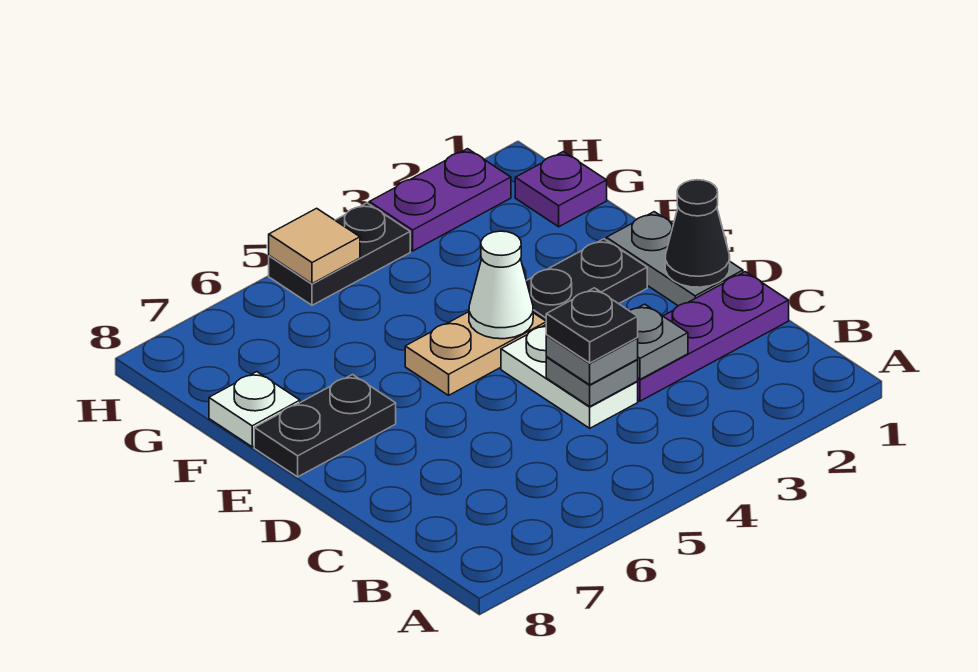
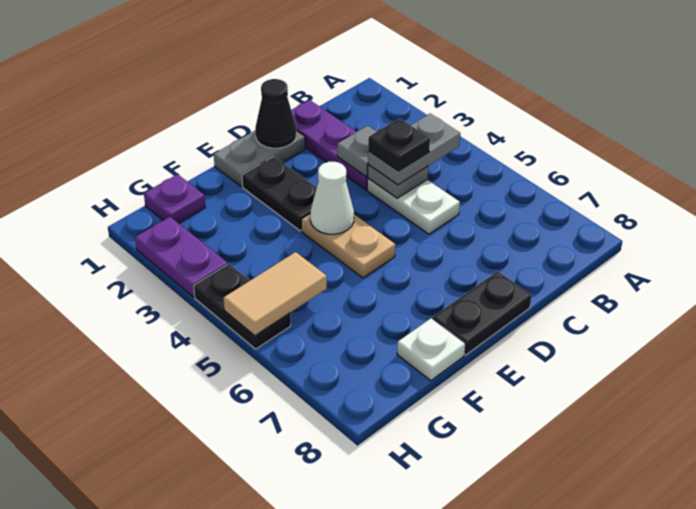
white plate C4:D4 level 1 -> white plate C4:C5 level 1
grey plate C4 level 3 -> grey plate B4:C4 level 3
black plate E7:E8 level 1 -> black plate D8:E8 level 1
tan tile H5 level 2 -> tan tile G5:H5 level 2

